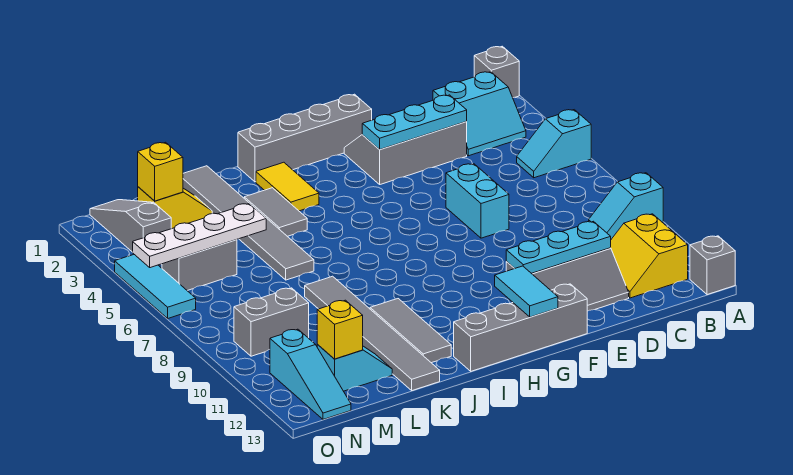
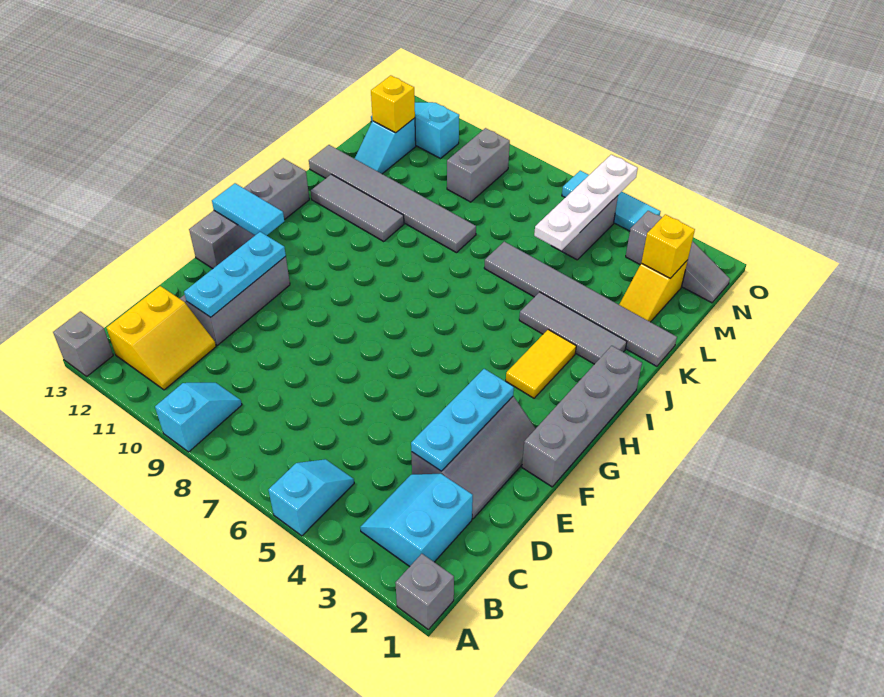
yellow slope B11:C12 level 1 top B -> yellow slope B11:C12 level 1 top 12
cyan brick E6:E7 level 1 -> none
yellow tile I2:I3 level 1 -> yellow tile H3:I3 level 1
grey tile J3:J4 level 1 -> grey tile J2:J4 level 1

